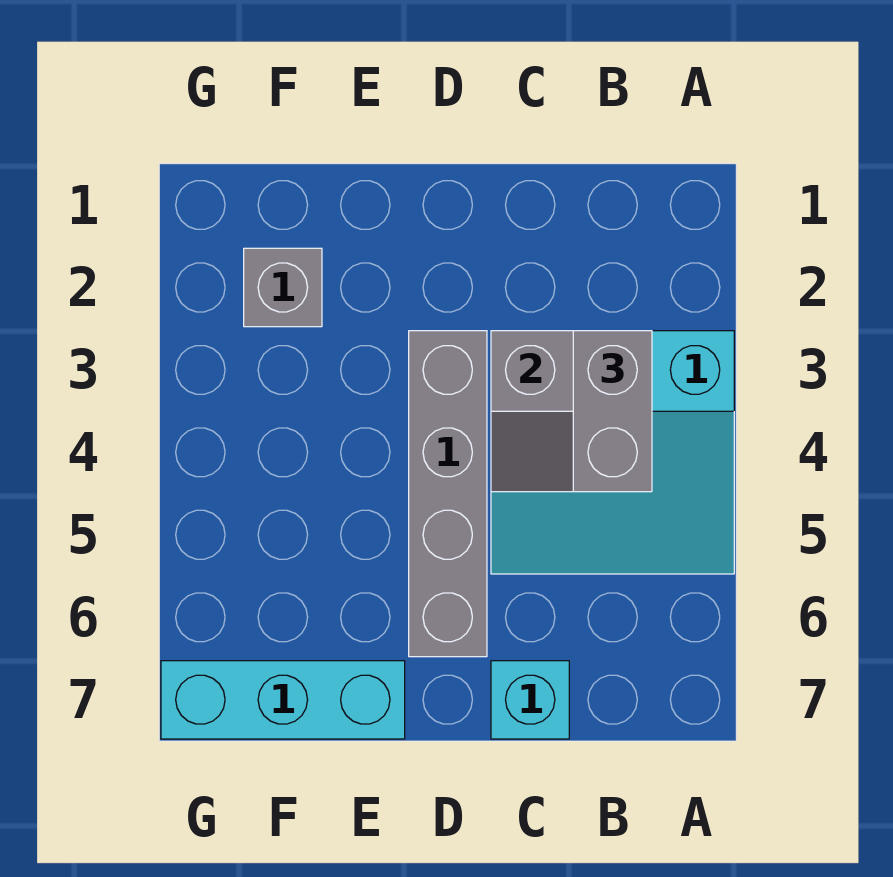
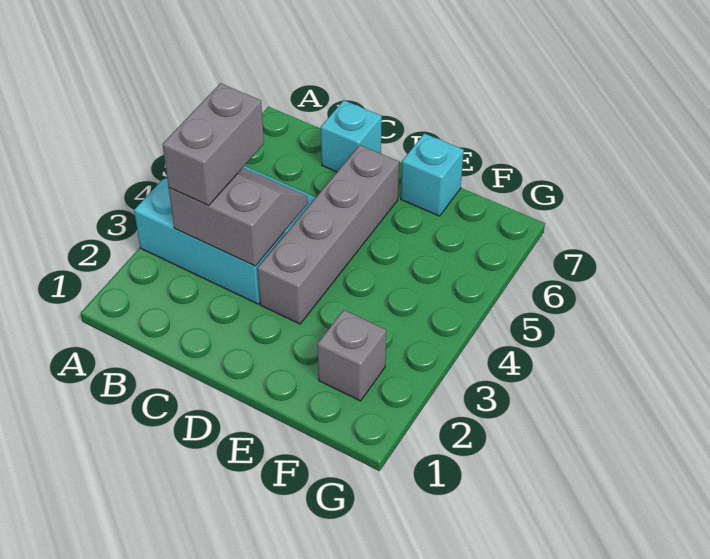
cyan brick E7:G7 level 1 -> cyan brick E7 level 1

